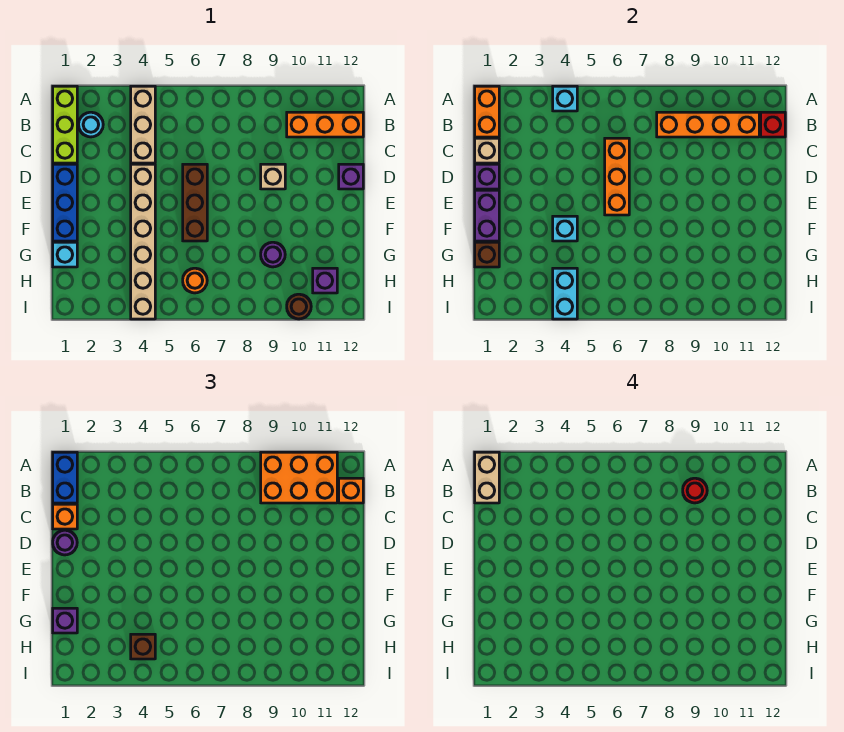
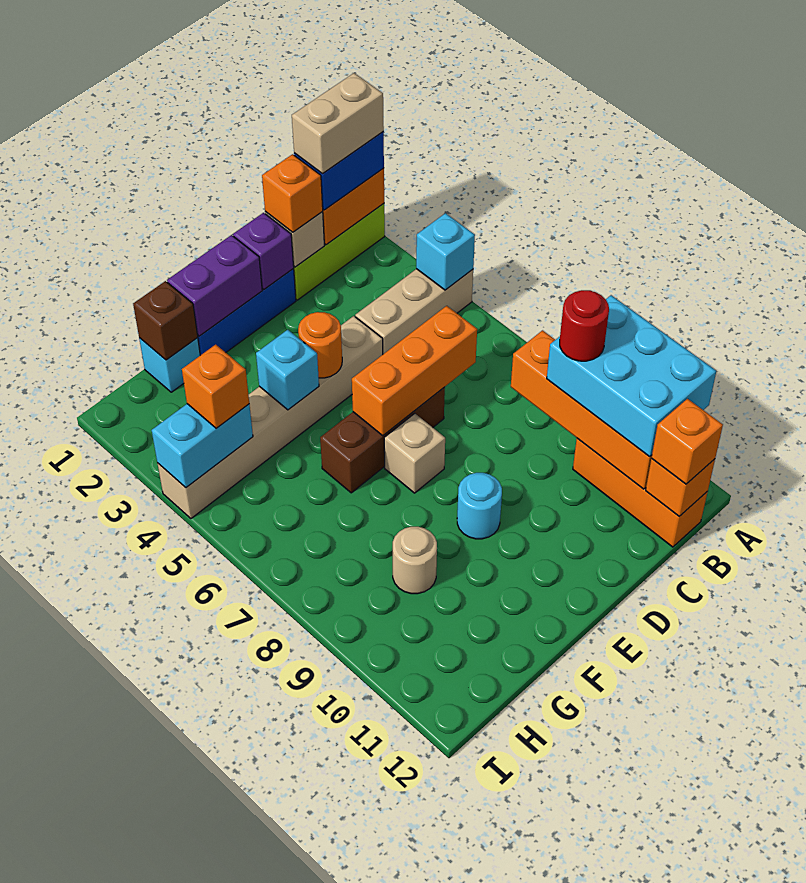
orange brick A9:B11 level 3 -> cyan brick A9:B11 level 3
cyan round brick B2 level 1 -> cyan round brick E9 level 1
red brick B12 level 2 -> orange brick B12 level 2
purple round brick D1 level 3 -> none
tan brick D9 level 1 -> tan brick E7 level 1
purple brick D12 level 1 -> none
purple brick G1 level 3 -> none
purple round brick G9 level 1 -> tan round brick G9 level 1
brown brick H4 level 3 -> orange brick H4 level 3
orange round brick H6 level 1 -> orange round brick E4 level 2
purple brick H11 level 1 -> none
brown round brick I10 level 1 -> none

